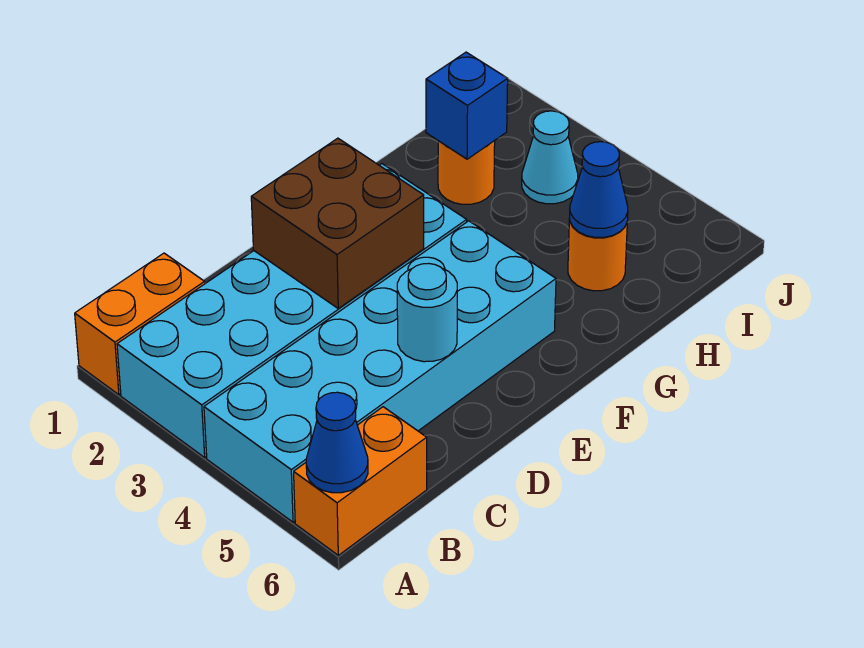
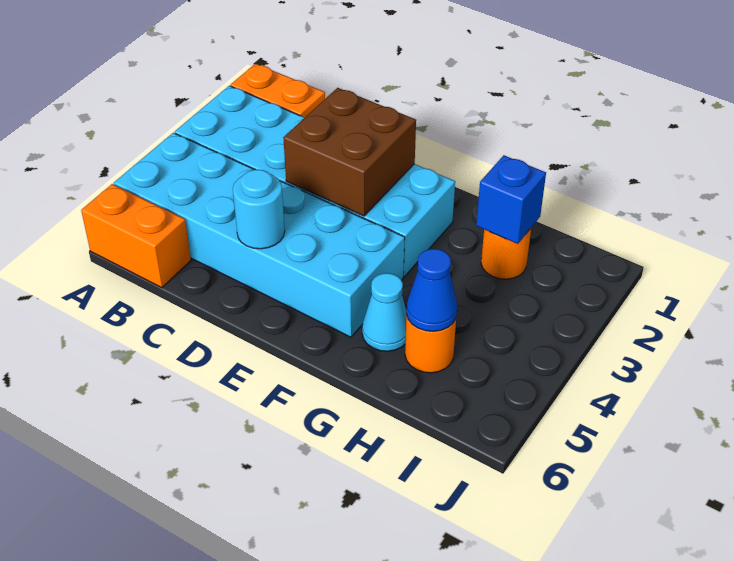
blue cone A6 level 2 -> none
cyan cone I3 level 1 -> cyan cone G5 level 1

